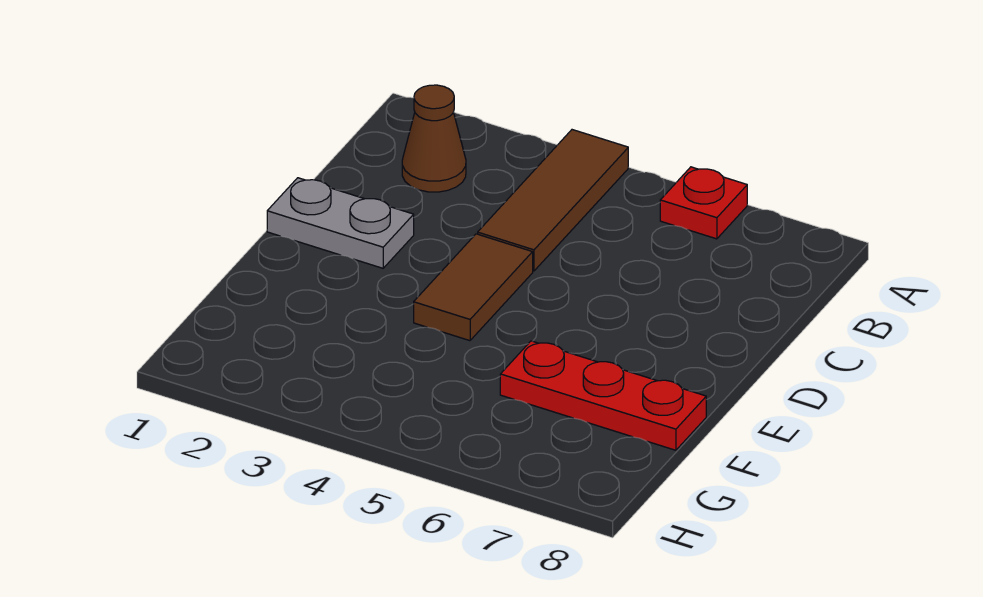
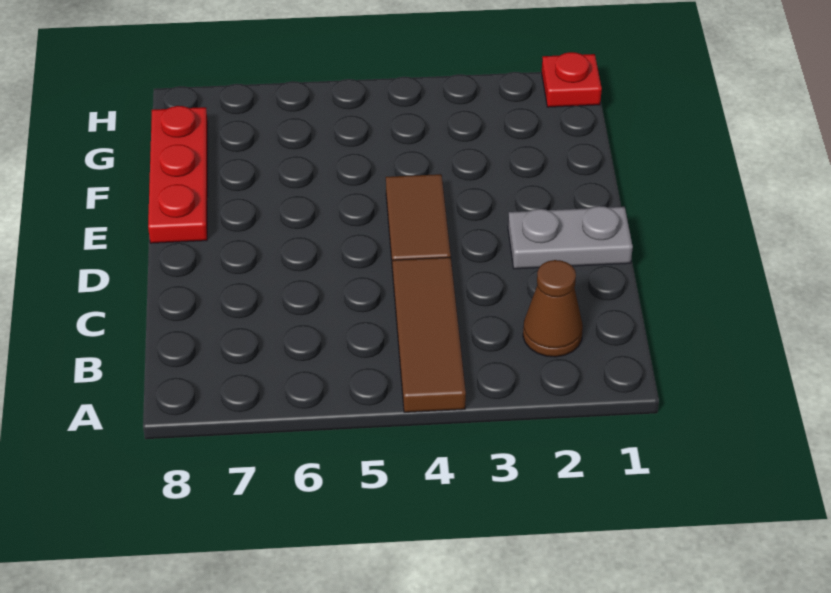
red plate A6 level 1 -> red plate H1 level 1
red plate F6:F8 level 1 -> red plate E8:G8 level 1

